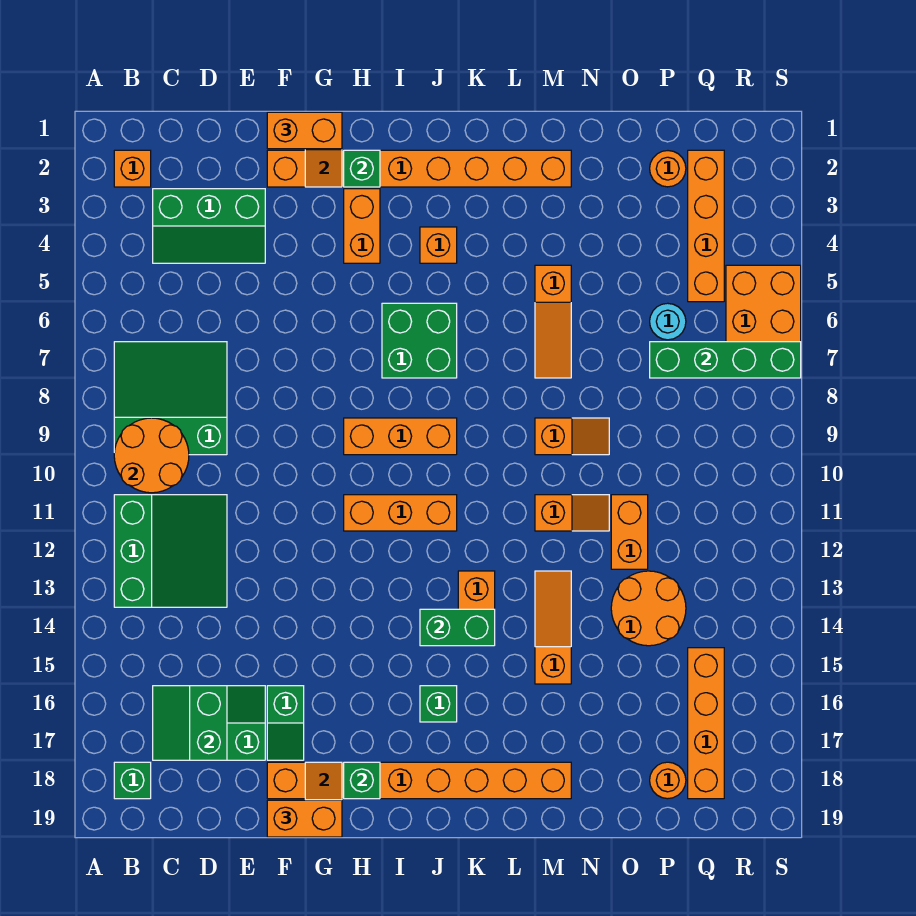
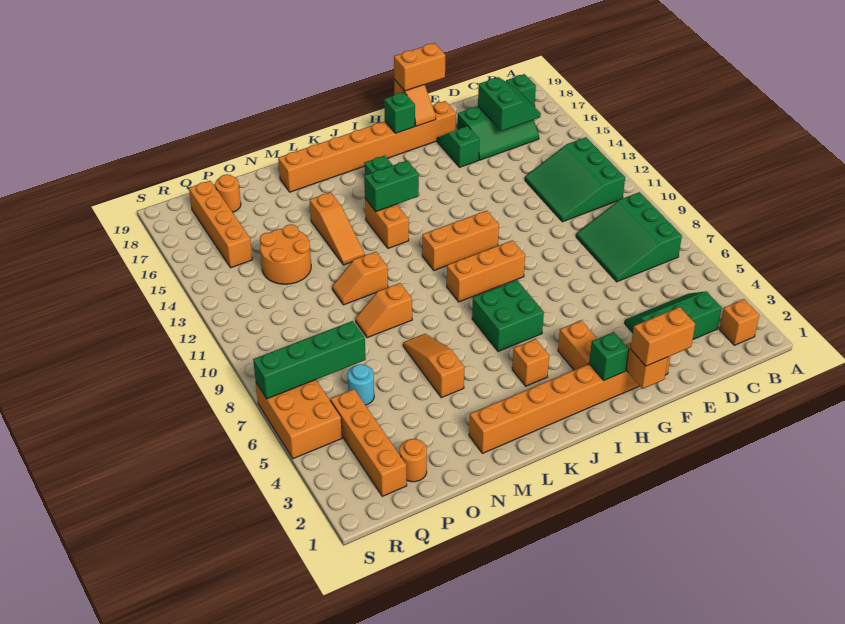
green slope B7:D9 level 1 top 9 -> green slope B7:D9 level 1 top B
orange round brick B9:C10 level 2 -> none
orange brick O11:O12 level 1 -> none

